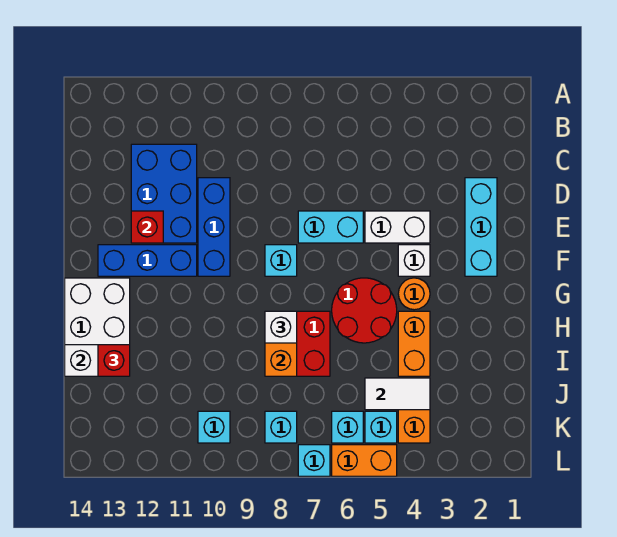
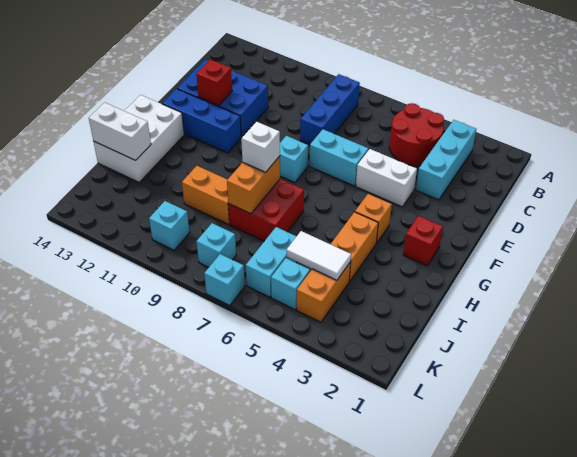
blue brick C11:E12 level 1 -> blue brick D11:E13 level 1
cyan brick D2:F2 level 1 -> cyan brick B3:D3 level 1
blue brick D10:F10 level 1 -> blue brick B8:D8 level 1
white brick F4 level 1 -> none
orange round brick G4 level 1 -> orange brick G4 level 1
red round brick G5:H6 level 1 -> red round brick B4:C5 level 1
red brick I13 level 3 -> red brick G2 level 1
cyan brick K6 level 1 -> cyan brick J6:K6 level 1
orange brick L5:L6 level 1 -> orange brick I9:I10 level 1

